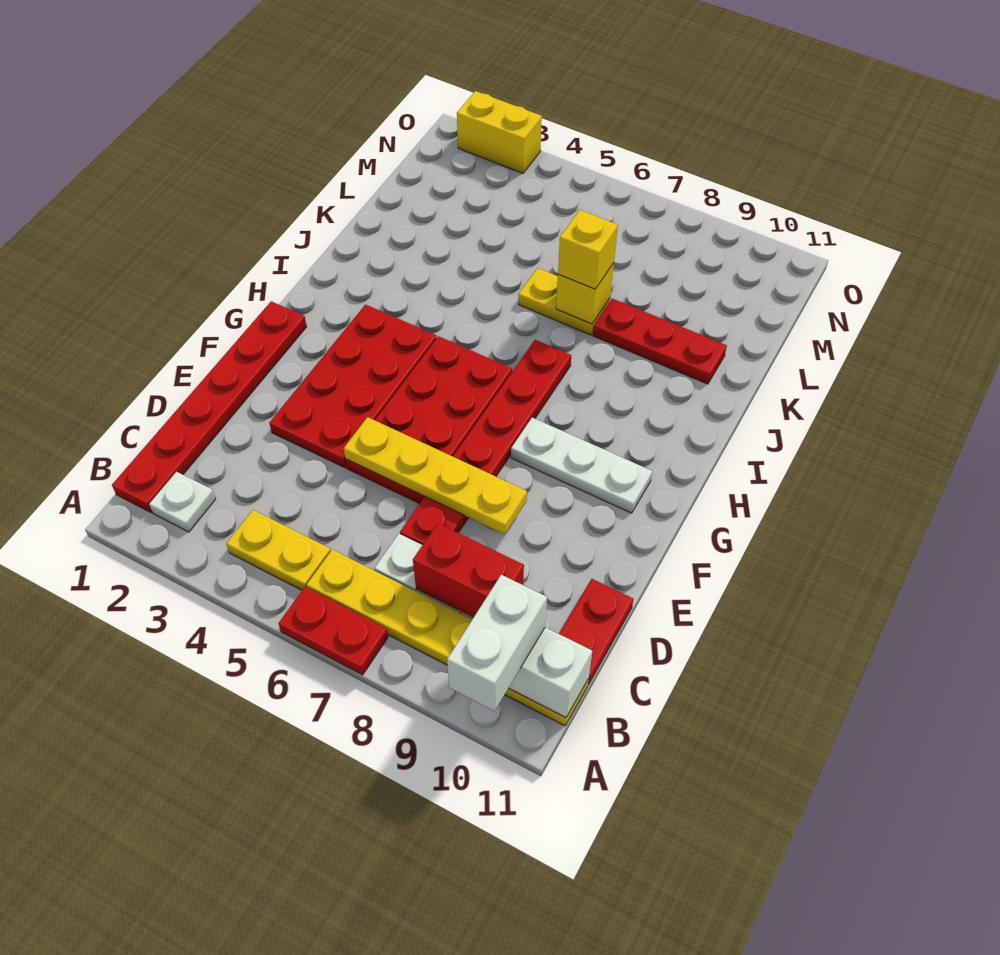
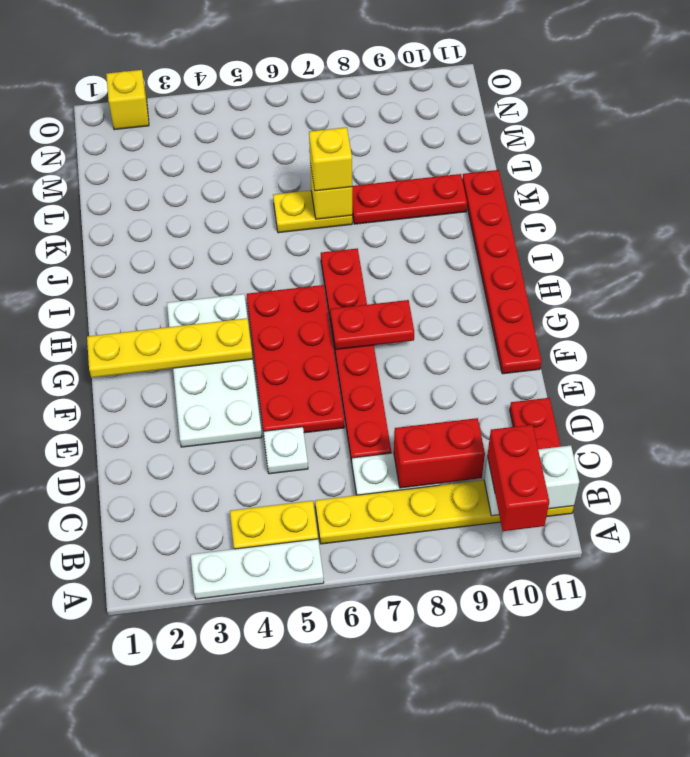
red plate A6:A7 level 1 -> red plate G7:G8 level 2
white brick A10:B10 level 3 -> red brick A10:B10 level 3
red plate B1:G1 level 1 -> red plate F11:K11 level 1
white plate B2 level 1 -> white plate D5 level 1
red plate E3:H4 level 1 -> white plate E3:H4 level 1
yellow plate E5:E8 level 2 -> yellow plate G1:G4 level 2
white plate G8:G10 level 1 -> white plate A3:A5 level 1
yellow brick O2:O3 level 1 -> yellow brick O2 level 1

